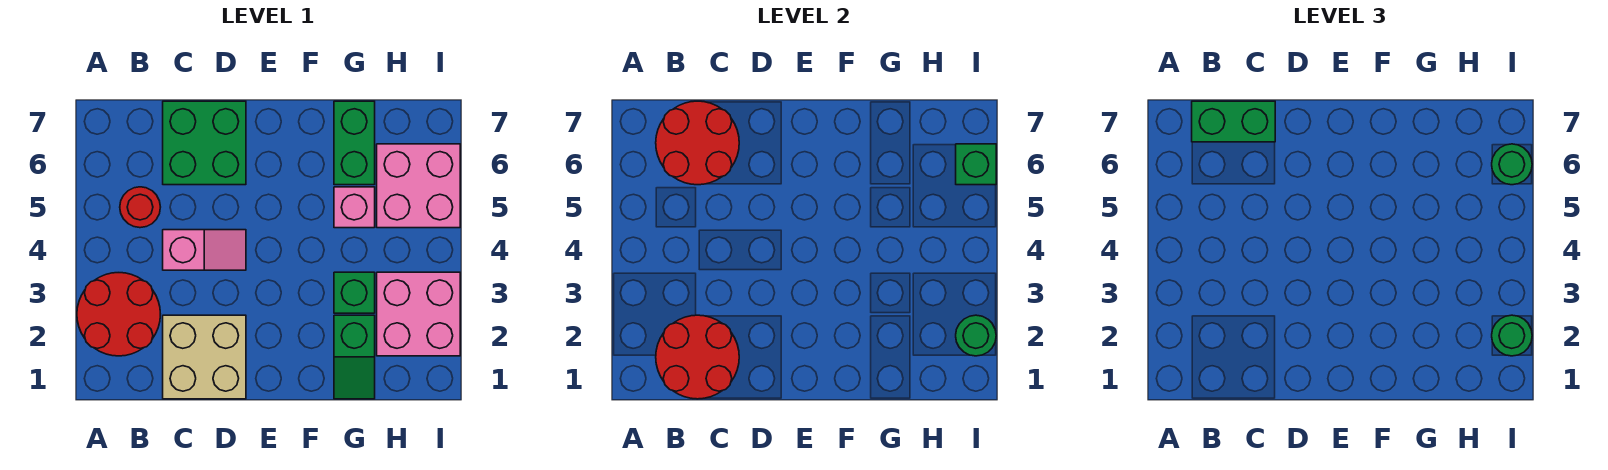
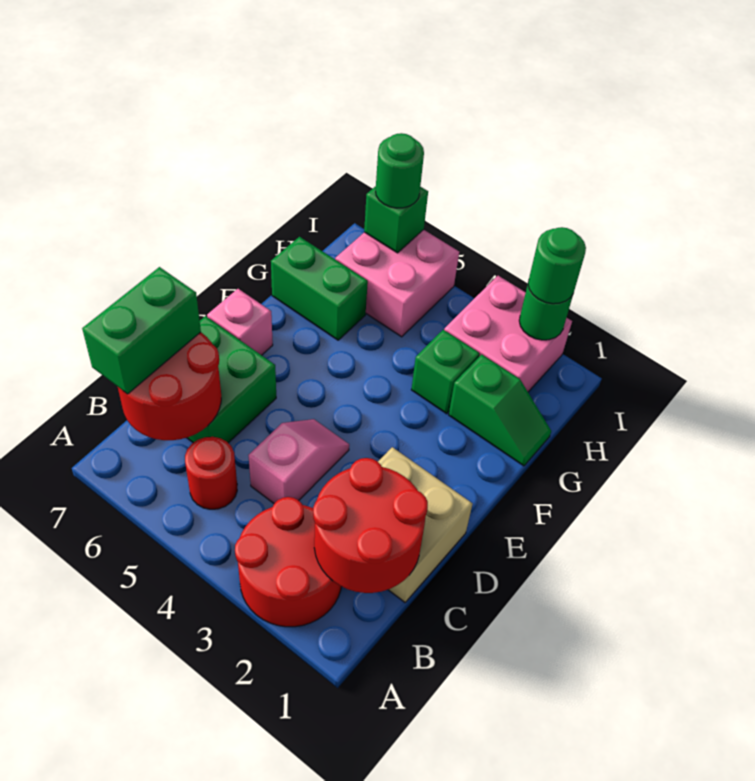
pink brick G5 level 1 -> pink brick E7 level 1

